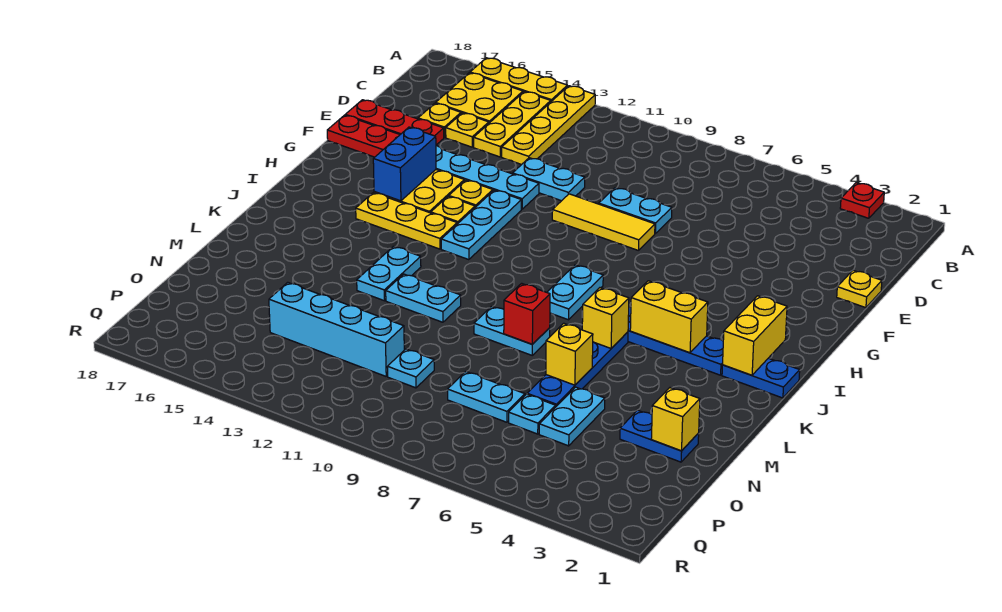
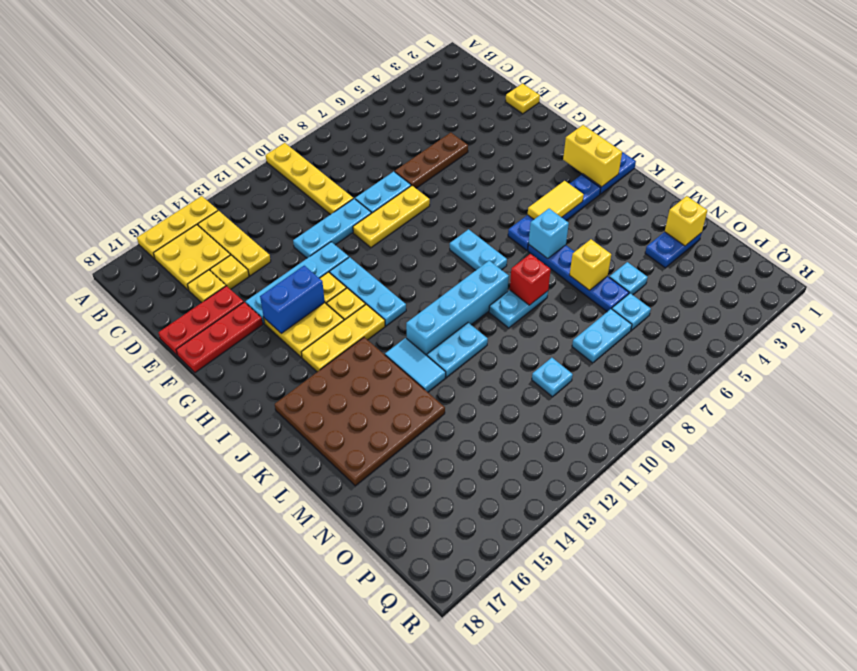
red plate A3 level 1 -> none
yellow plate A13:D13 level 1 -> yellow plate A10:D10 level 1
none -> brown plate E5:E7 level 1
cyan plate E11:E12 level 1 -> cyan plate E10:E12 level 1
yellow tile F8:F10 level 1 -> yellow plate F8:F10 level 1
blue brick G15:H15 level 2 -> blue brick G14:G15 level 2
yellow brick J4:J5 level 2 -> yellow tile J4:J5 level 2
none -> brown plate J14:M17 level 1
yellow brick K6 level 2 -> cyan brick K6 level 2
cyan plate K13:L13 level 1 -> cyan tile K13:L13 level 1
cyan plate N5:O5 level 1 -> cyan plate N5 level 1
cyan brick O11:O14 level 1 -> cyan brick K9:K12 level 1

